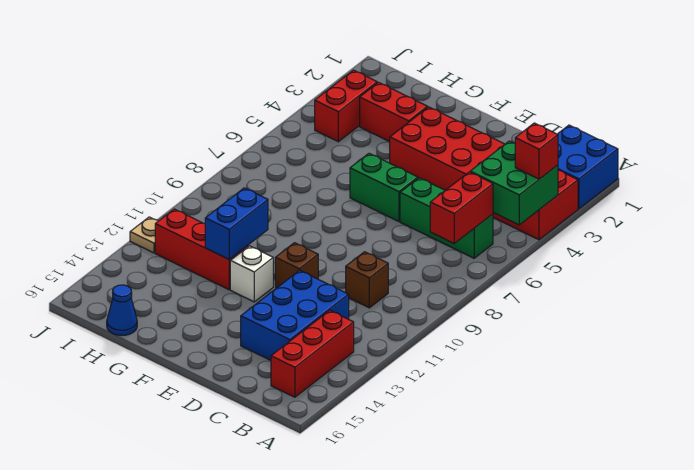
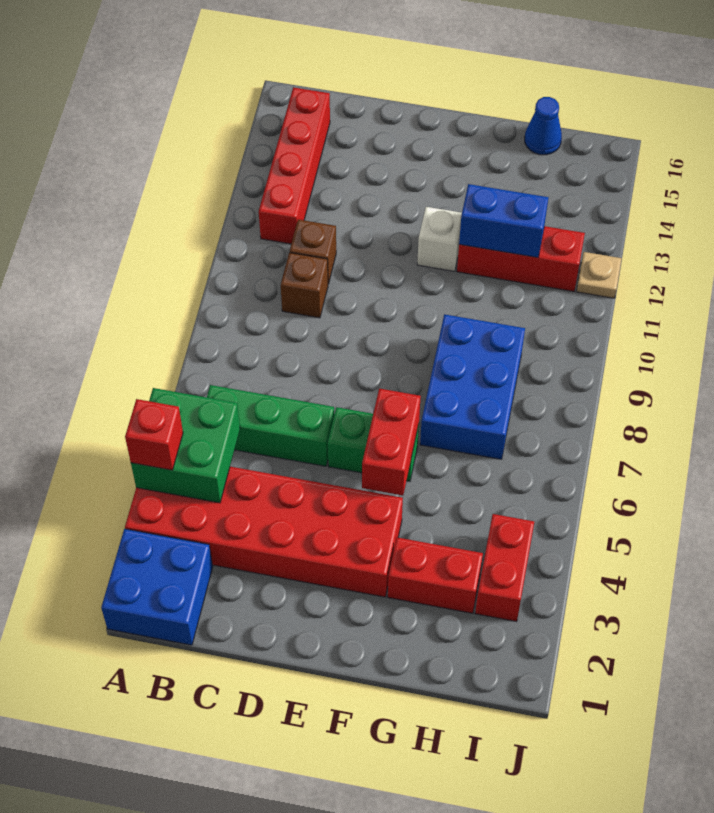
red brick B6:B7 level 2 -> red brick F5:F6 level 2
red brick B13:B15 level 1 -> red brick B12:B15 level 1
blue brick C12:D14 level 1 -> blue brick G7:H9 level 1
brown brick E11 level 1 -> brown brick C11 level 1
blue brick G11:G12 level 2 -> blue brick G12:H12 level 2

